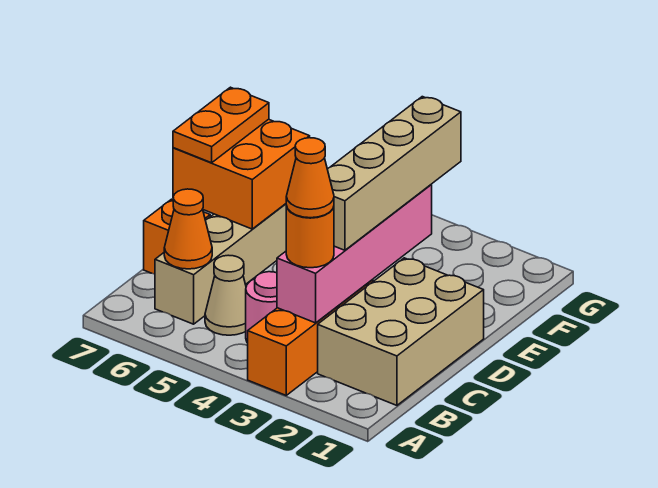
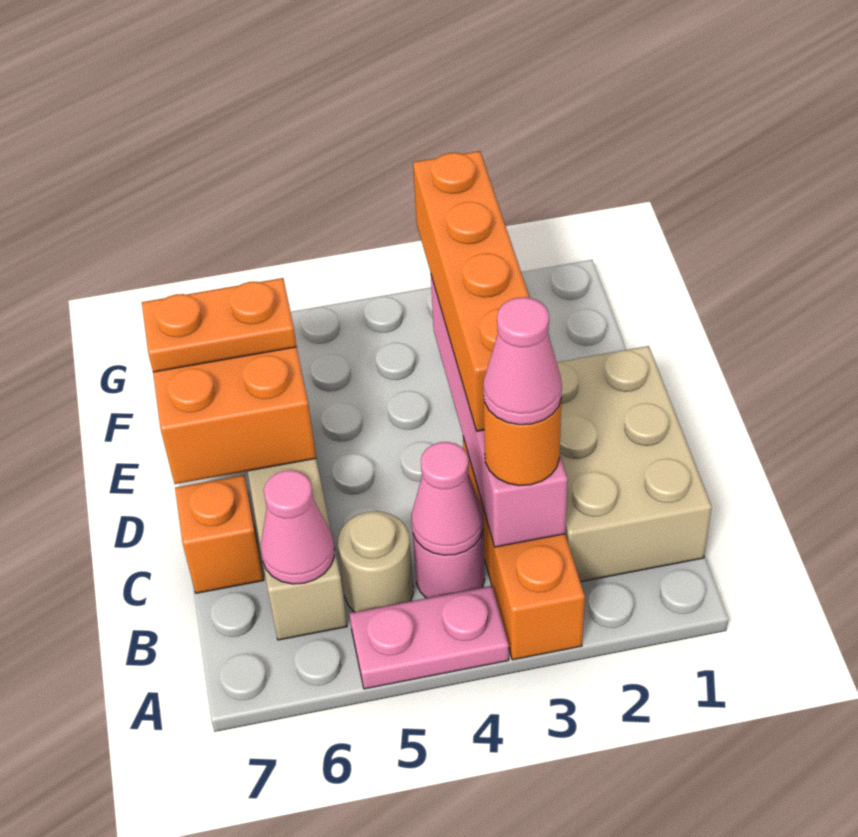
none -> pink plate A4:A5 level 1
orange cone B3 level 4 -> pink cone B3 level 4
none -> pink cone B4 level 2
tan cone B5 level 1 -> tan round brick B5 level 1
orange cone B6 level 2 -> pink cone B6 level 2
tan brick C3:F3 level 3 -> orange brick C3:F3 level 3
orange plate D7:E7 level 3 -> orange plate E6:E7 level 3

